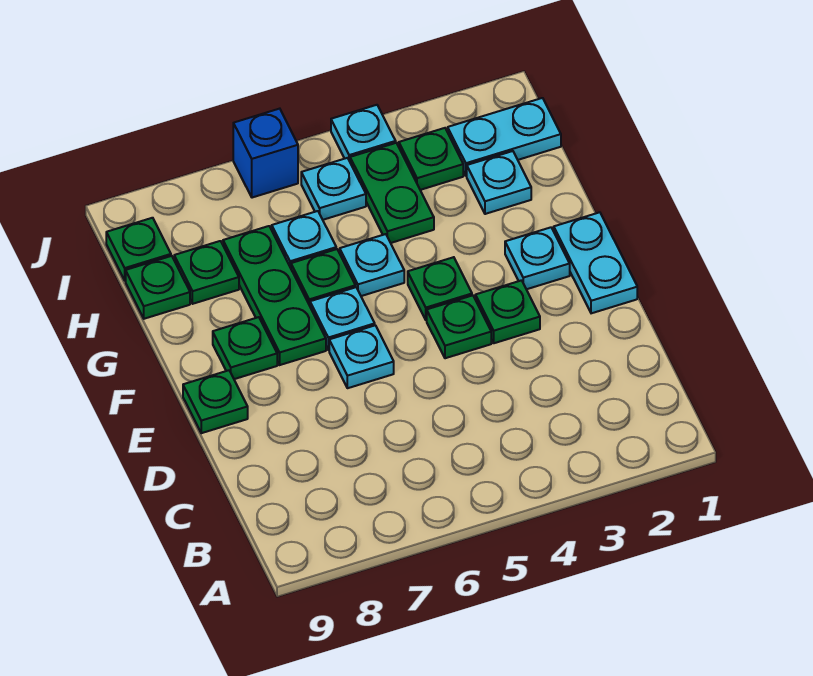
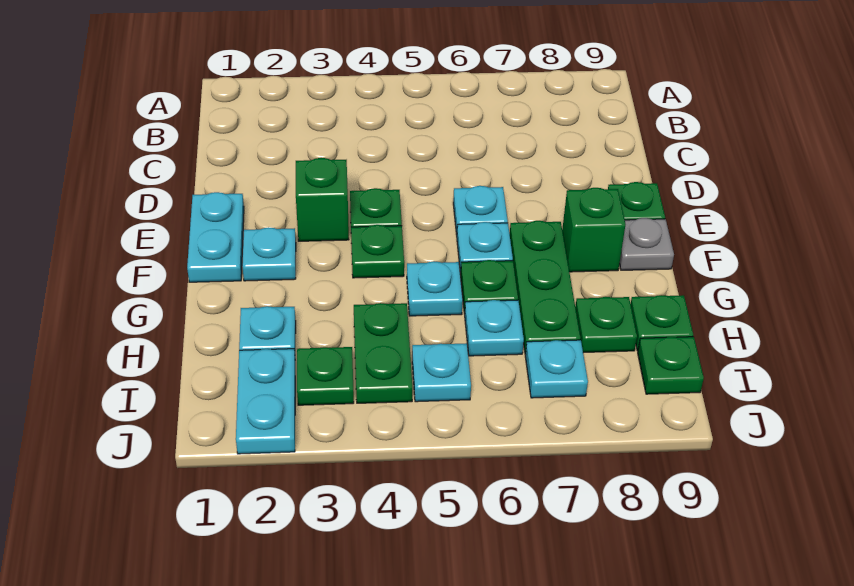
green plate E3 level 1 -> green brick E3 level 1
green plate F8 level 1 -> green brick F8 level 1
none -> grey plate F9 level 1
cyan plate I1:I2 level 1 -> cyan plate I2:J2 level 1
cyan plate J4 level 1 -> cyan plate I7 level 1
blue brick J6 level 1 -> none

